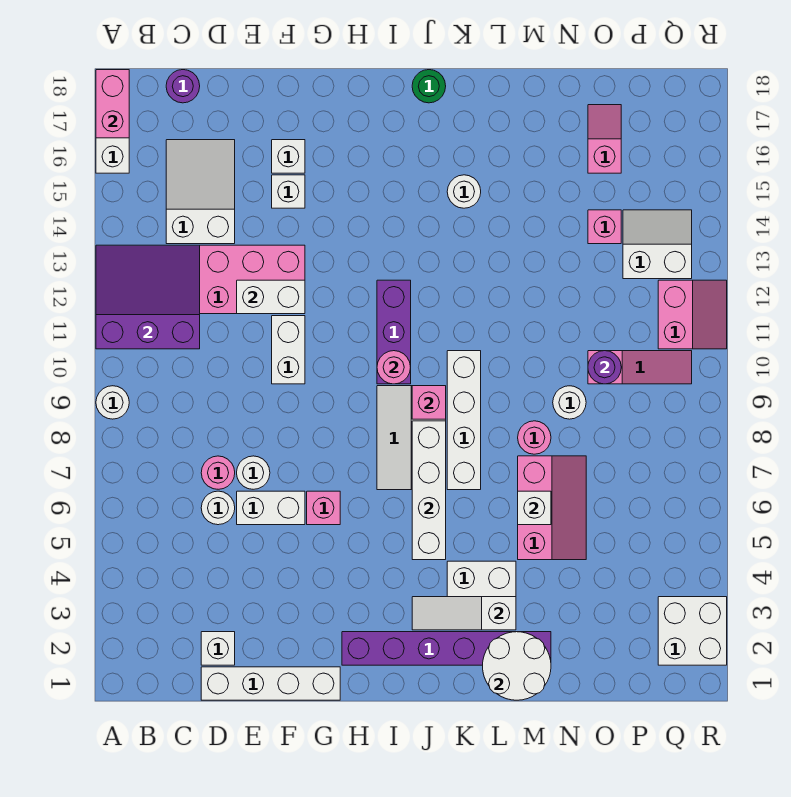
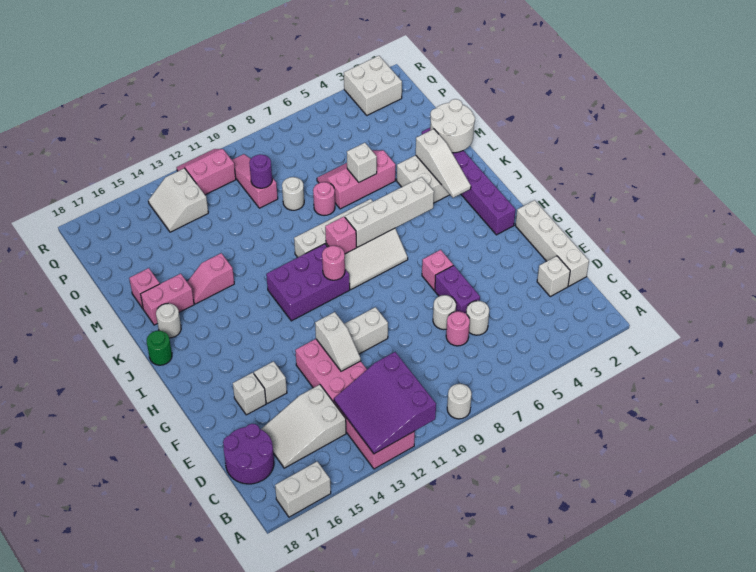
pink brick A17:A18 level 2 -> pink brick L16:L17 level 1
purple round brick C18 level 1 -> purple round brick C17:D18 level 1
white brick E6:F6 level 1 -> purple brick E6:F6 level 1
white brick E12:F12 level 2 -> white slope E12:F12 level 2 top F
purple brick I10:I12 level 1 -> purple brick I10:J12 level 1
white round brick K15 level 1 -> white round brick K17 level 1
pink brick O14 level 1 -> pink brick M17 level 1
pink slope O16:O17 level 1 top 16 -> pink slope L14:L15 level 1 top 14

